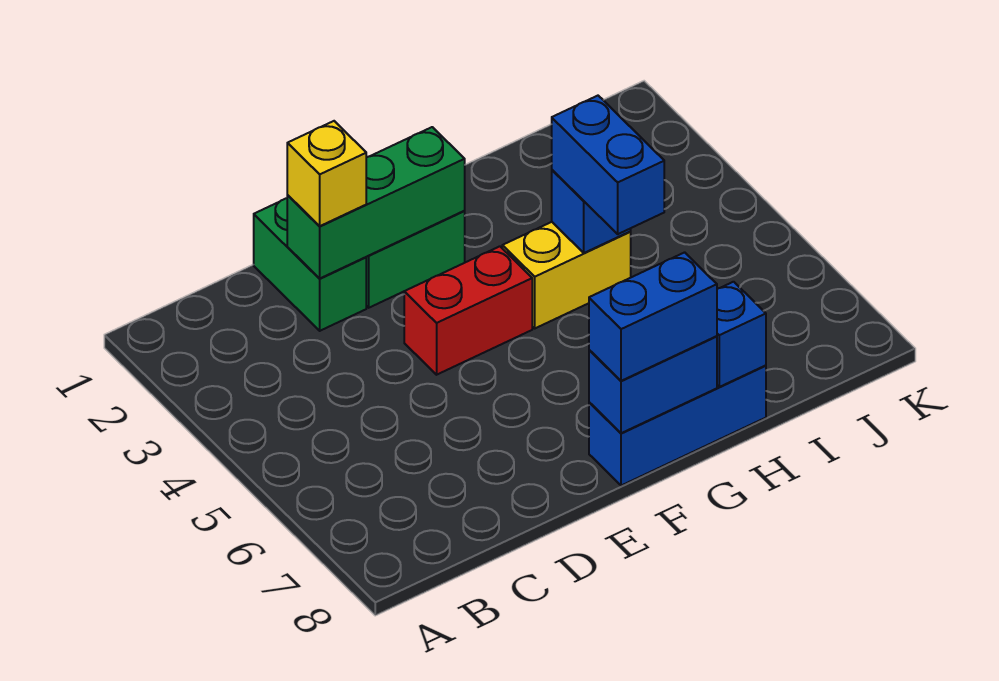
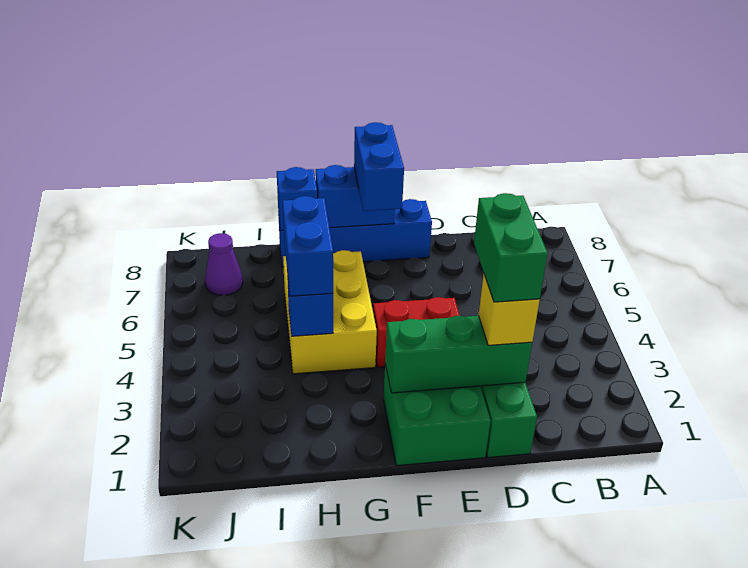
none -> green brick D2:D3 level 4
blue brick F8:H8 level 1 -> blue brick E8:H8 level 1
blue brick F8:G8 level 3 -> blue brick F7:F8 level 3
yellow brick G4:H4 level 1 -> yellow brick G4:H6 level 1
none -> purple cone J7 level 1

